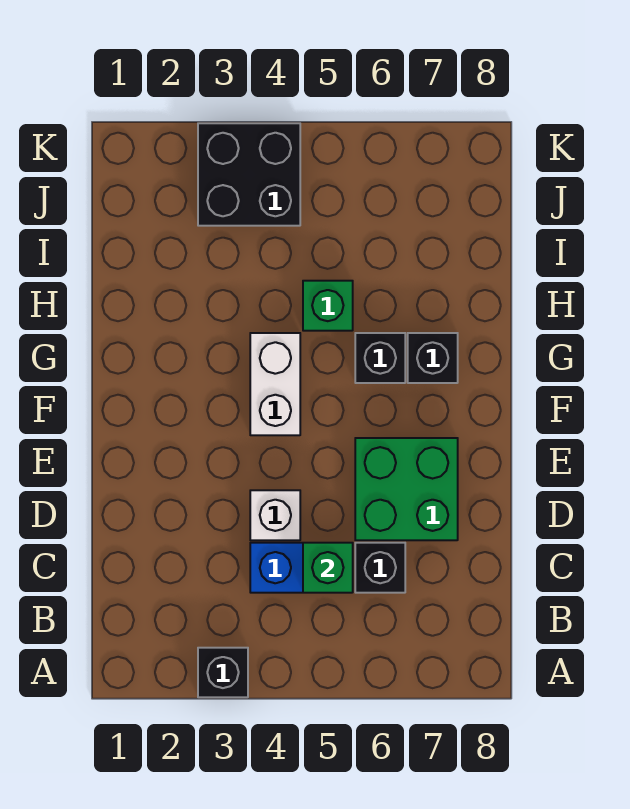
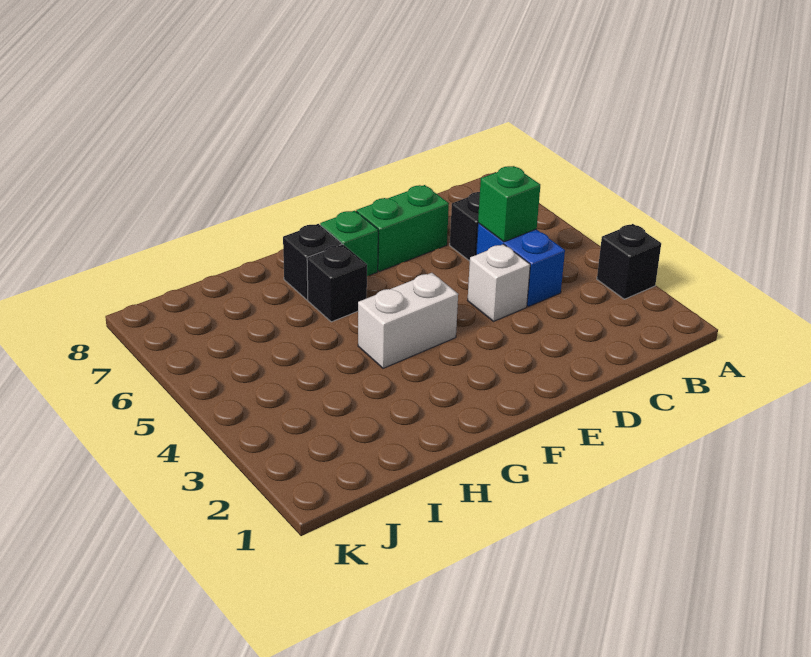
green brick D6:E7 level 1 -> green brick D7:E7 level 1
green brick H5 level 1 -> green brick F7 level 1
black brick J3:K4 level 1 -> none

